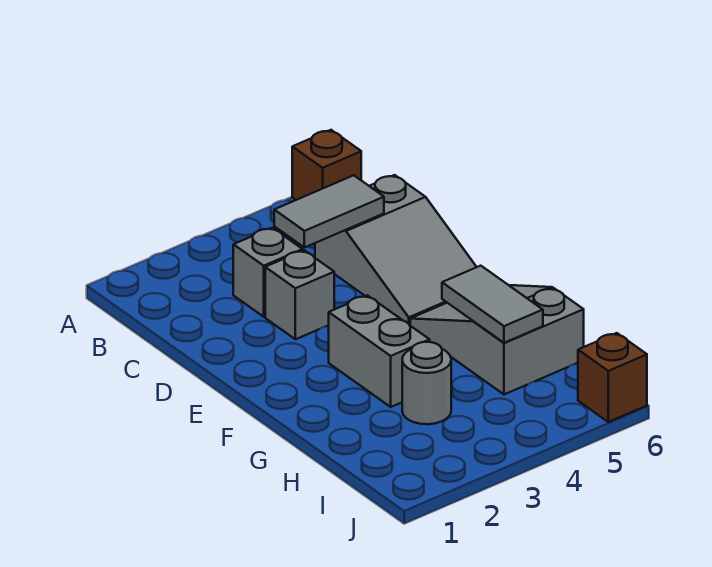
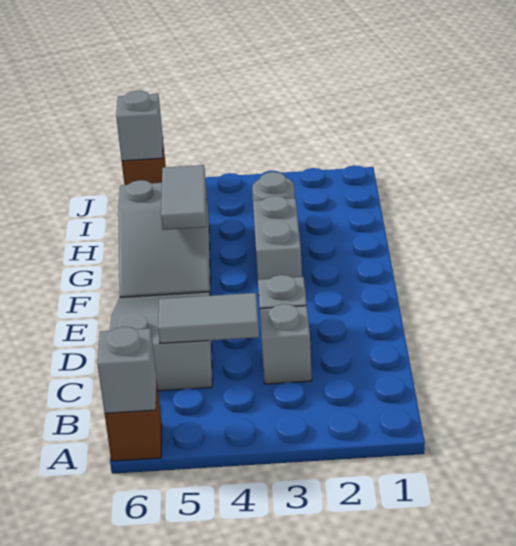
none -> grey brick A6 level 2
none -> grey brick J6 level 2

